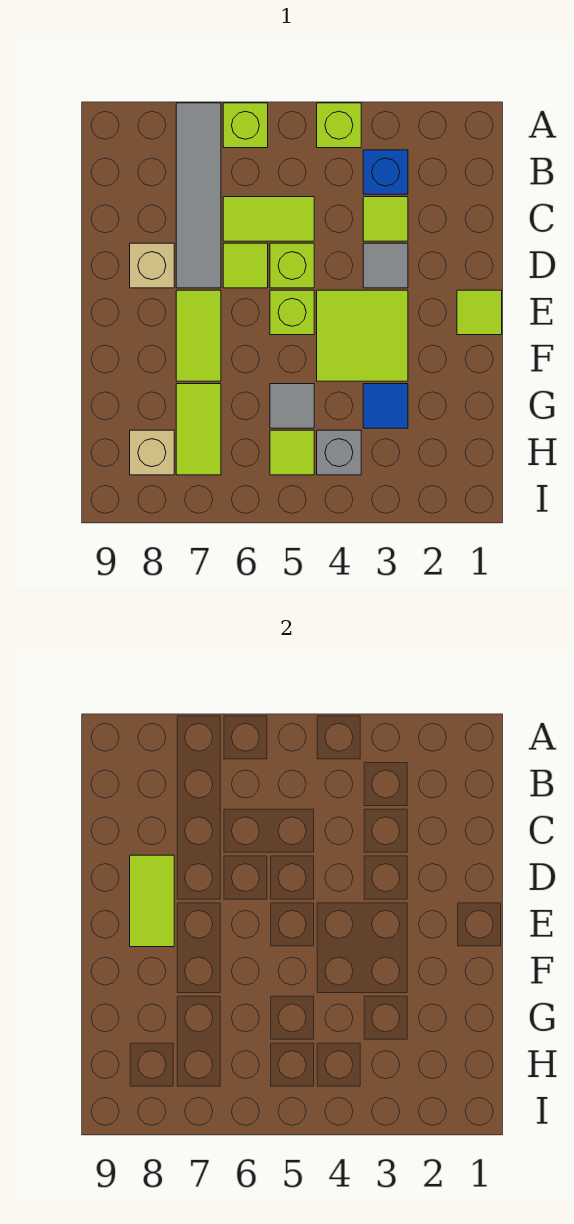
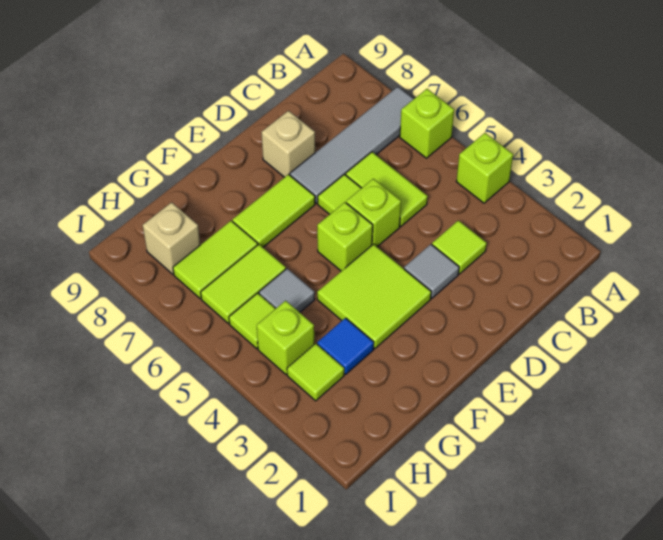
blue brick B3 level 1 -> none
lime tile D8:E8 level 2 -> lime tile G6:H6 level 1
lime tile E1 level 1 -> lime tile H3 level 1
grey brick H4 level 1 -> lime brick H4 level 1

